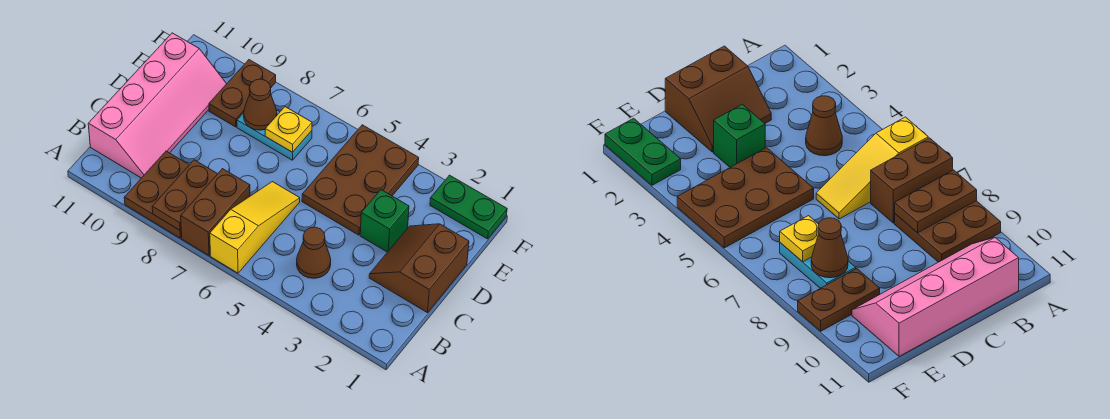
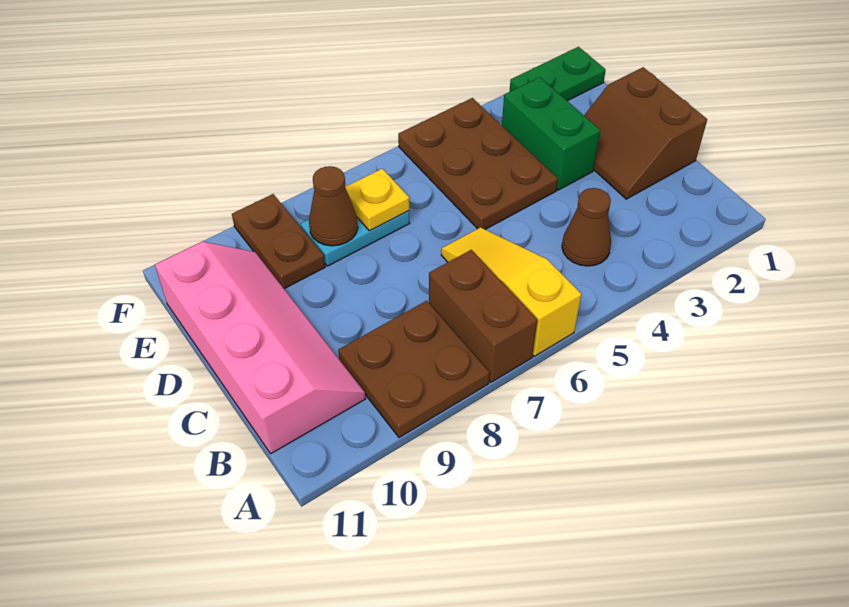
brown plate A8:B8 level 2 -> none
green brick D3 level 1 -> green brick D3:E3 level 1

